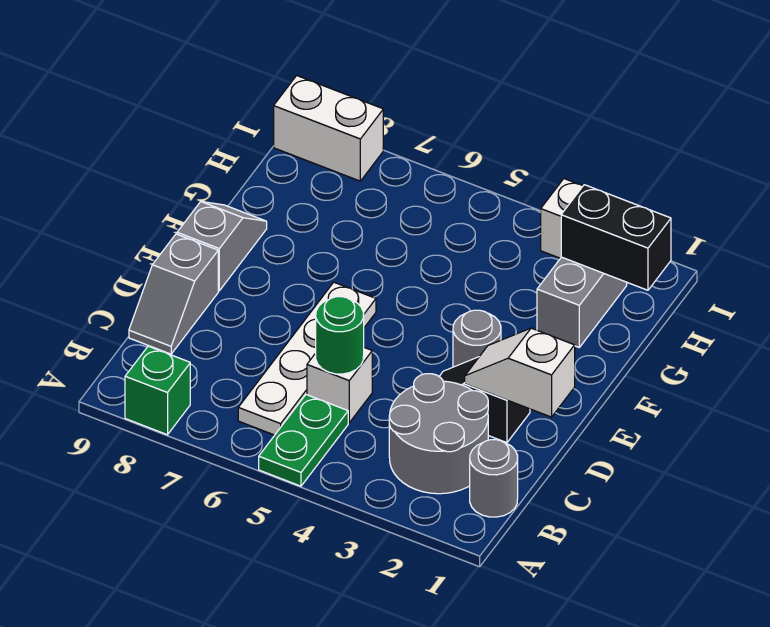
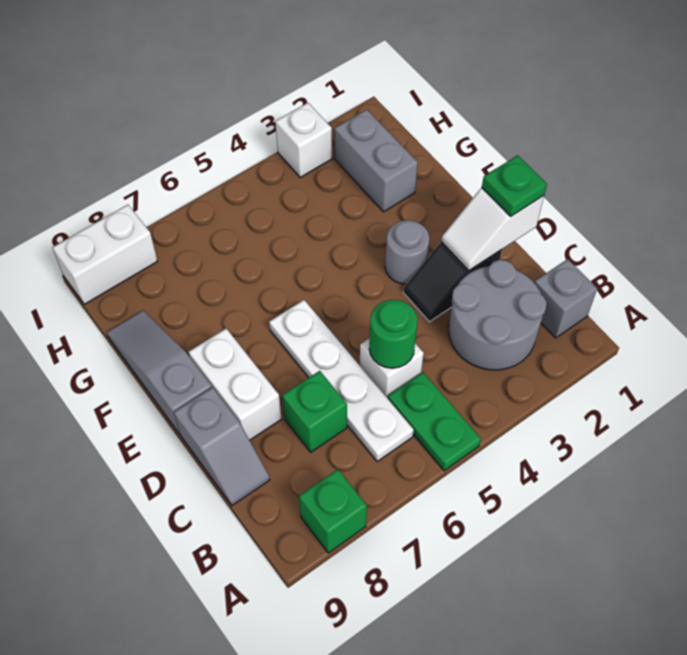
grey round brick B1 level 1 -> grey brick B1 level 1
none -> green brick C7 level 1
none -> green plate D1 level 3
none -> white brick D8:E8 level 1
grey slope E9:F9 level 1 top E -> grey slope E9:G9 level 1 top E
black brick H1:H2 level 2 -> none

